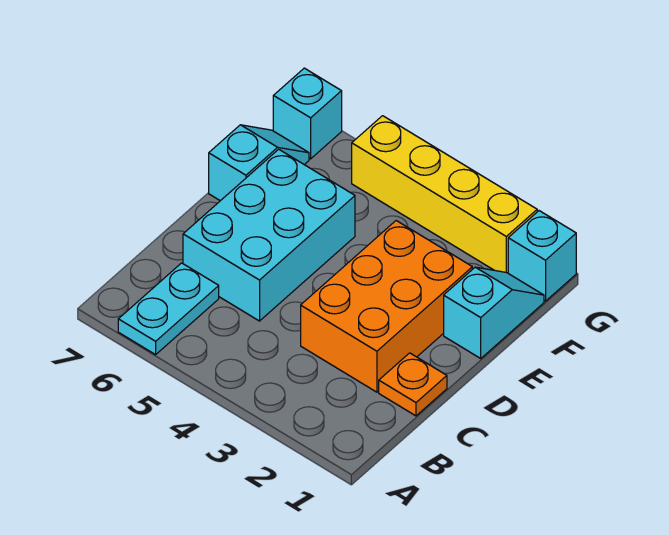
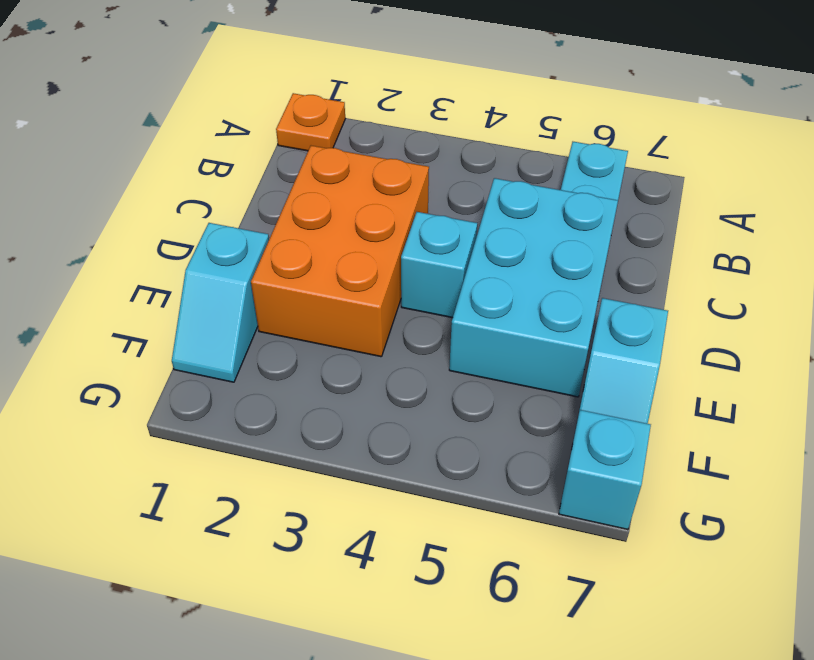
orange plate C1 level 1 -> orange plate A1 level 1
cyan brick G1 level 1 -> cyan brick D4 level 1
yellow brick G2:G5 level 1 -> none

